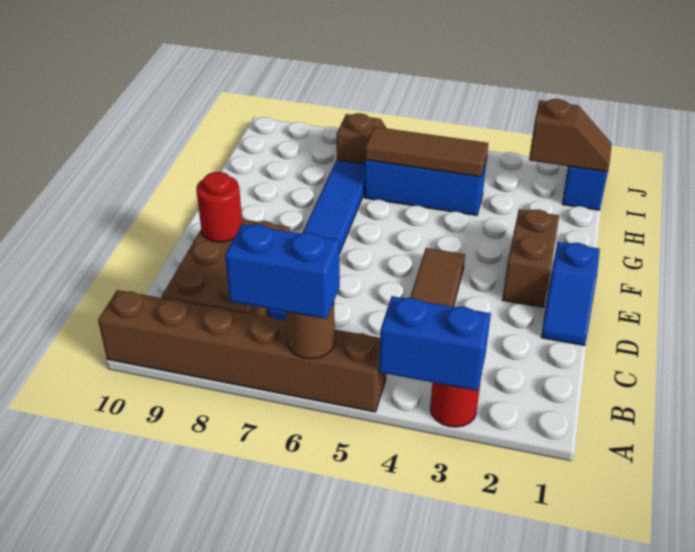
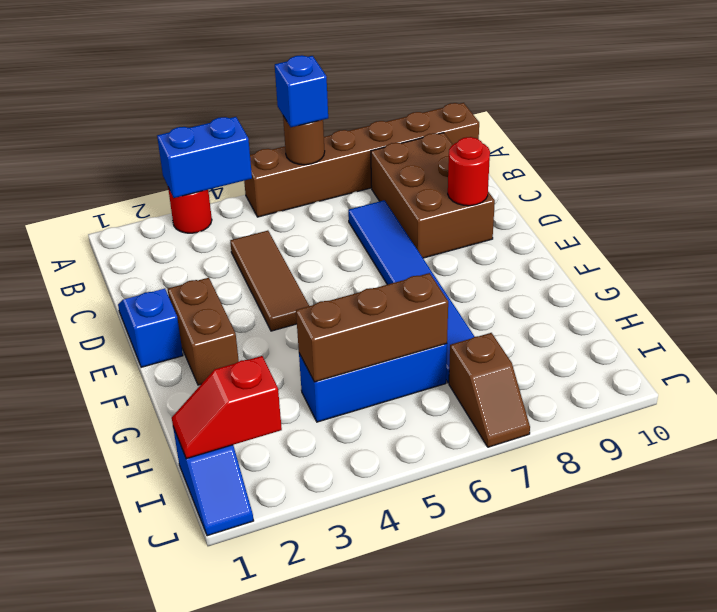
blue brick A6:A7 level 3 -> blue brick A6 level 3
brown tile H4:H6 level 2 -> brown brick H4:H6 level 2
brown slope I1:I2 level 2 top 2 -> red slope I1:I2 level 2 top 2

